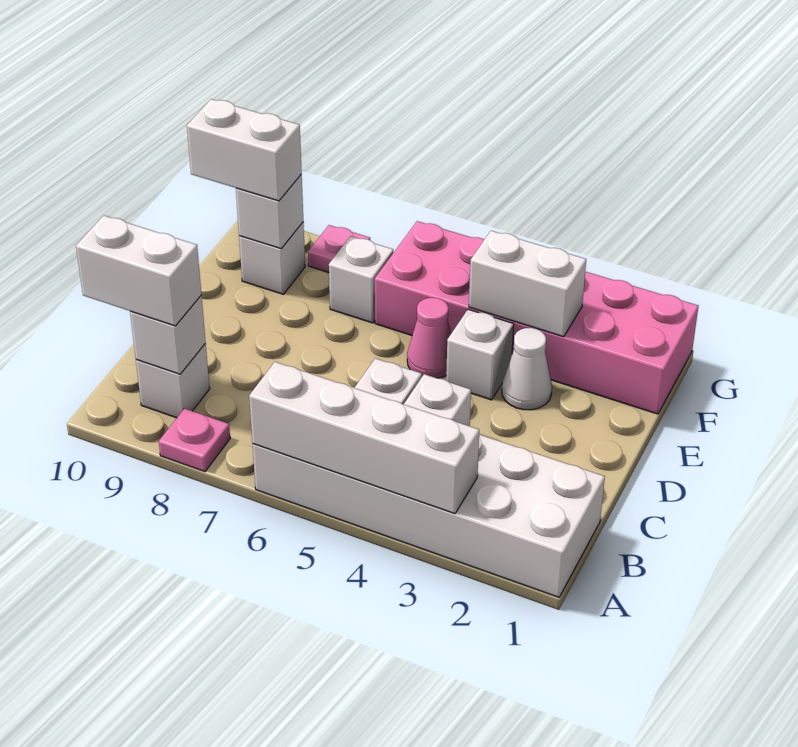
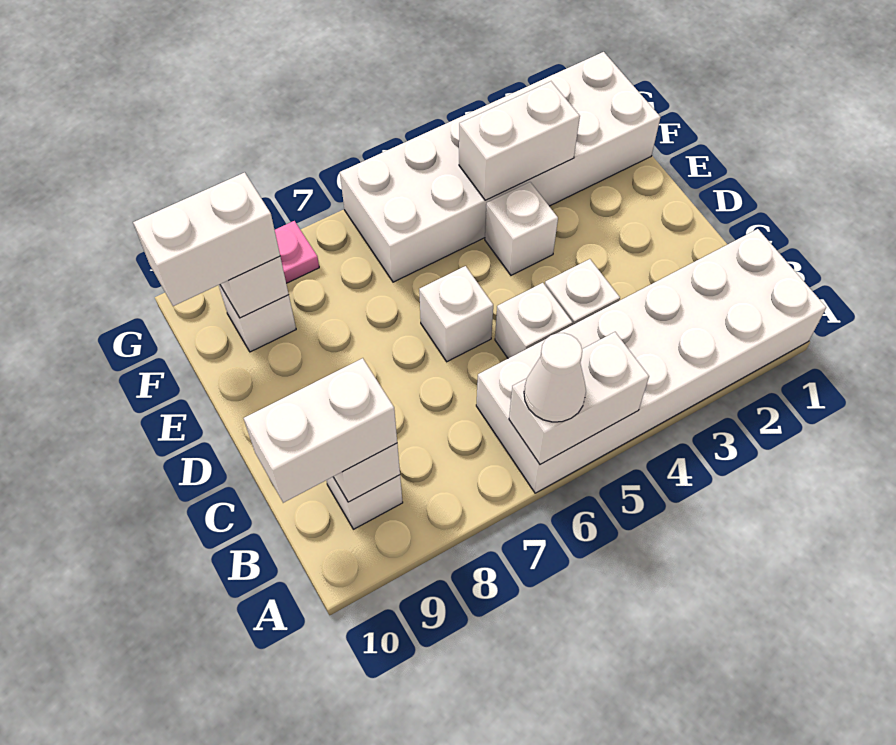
white brick A3:A6 level 2 -> white brick A5:A6 level 2
pink plate A8 level 1 -> none
white cone E3 level 1 -> white cone A6 level 3
pink cone E5 level 1 -> none
pink brick F1:G6 level 1 -> white brick F1:G6 level 1
white brick F7 level 1 -> white brick D6 level 1

